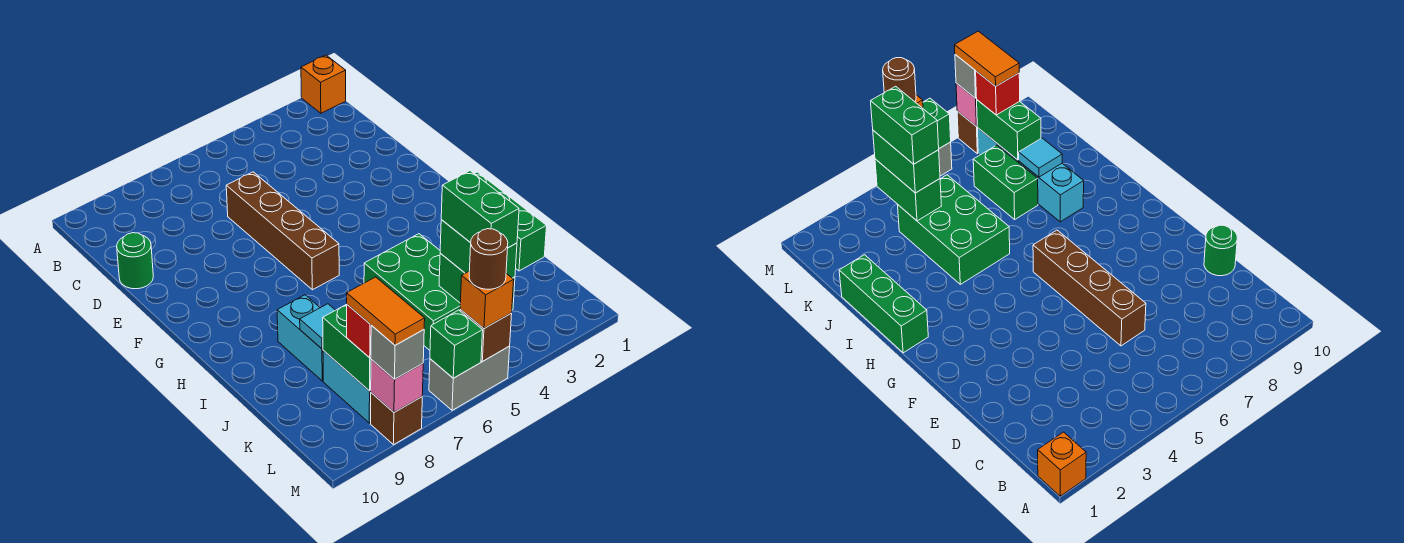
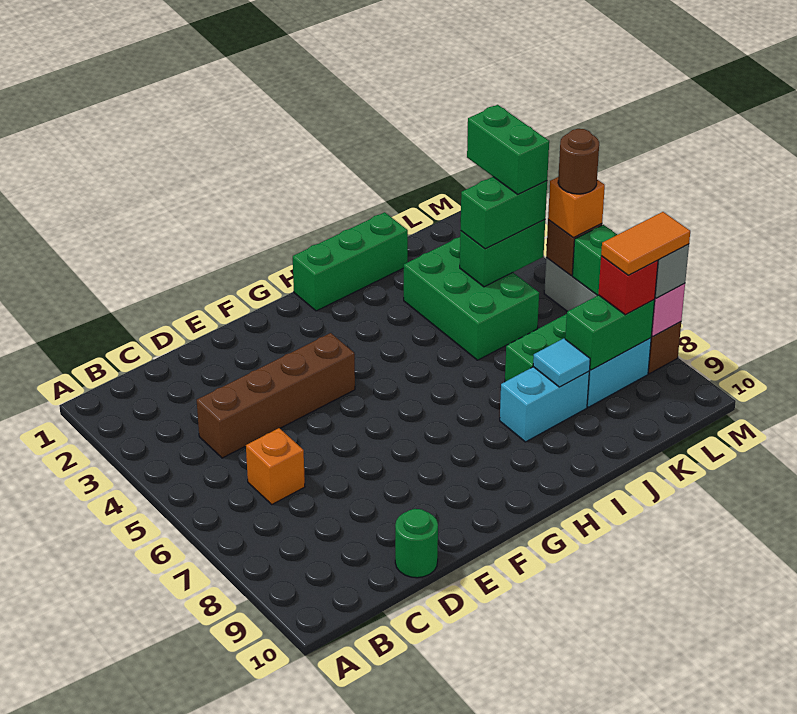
orange brick A1 level 1 -> orange brick C6 level 1
brown brick D6:G6 level 1 -> brown brick C4:F4 level 1
green brick I4:K5 level 1 -> green brick J3:K5 level 1
green brick K4:L4 level 4 -> green brick L3:L4 level 4

